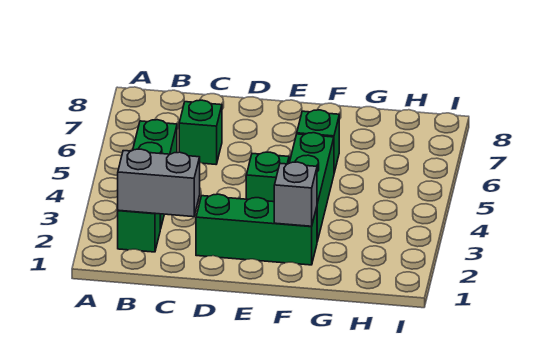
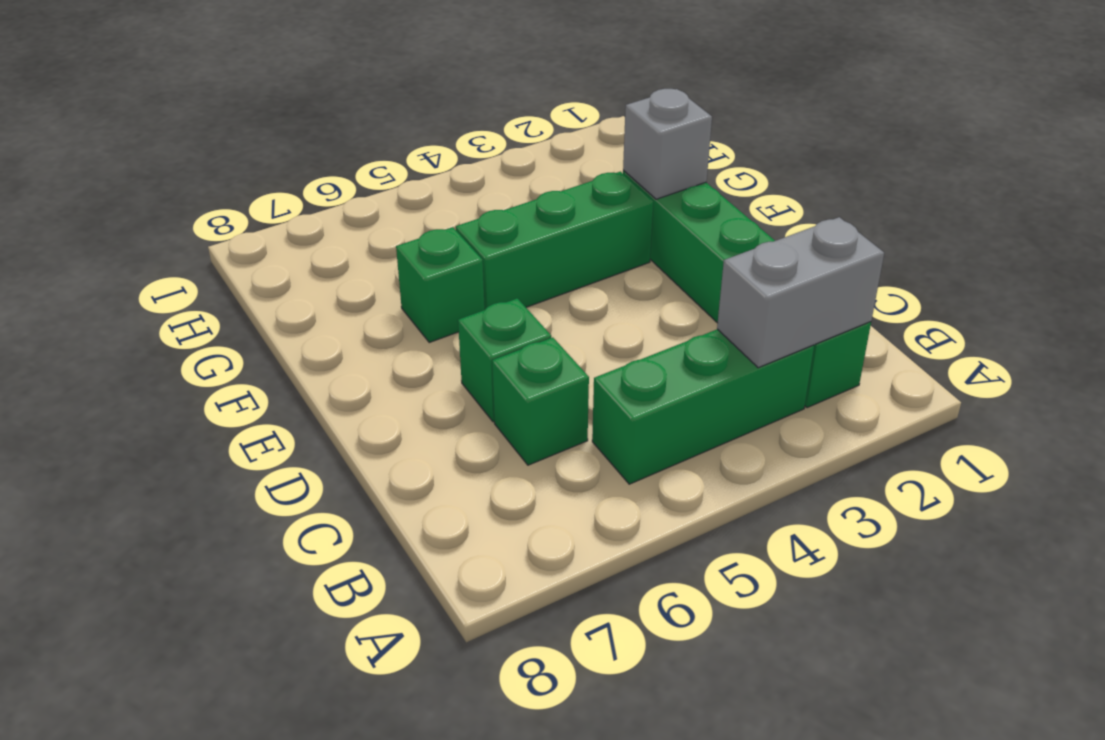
grey brick B2:C2 level 2 -> grey brick B2:B3 level 2
green brick E4 level 1 -> green brick D6 level 1

